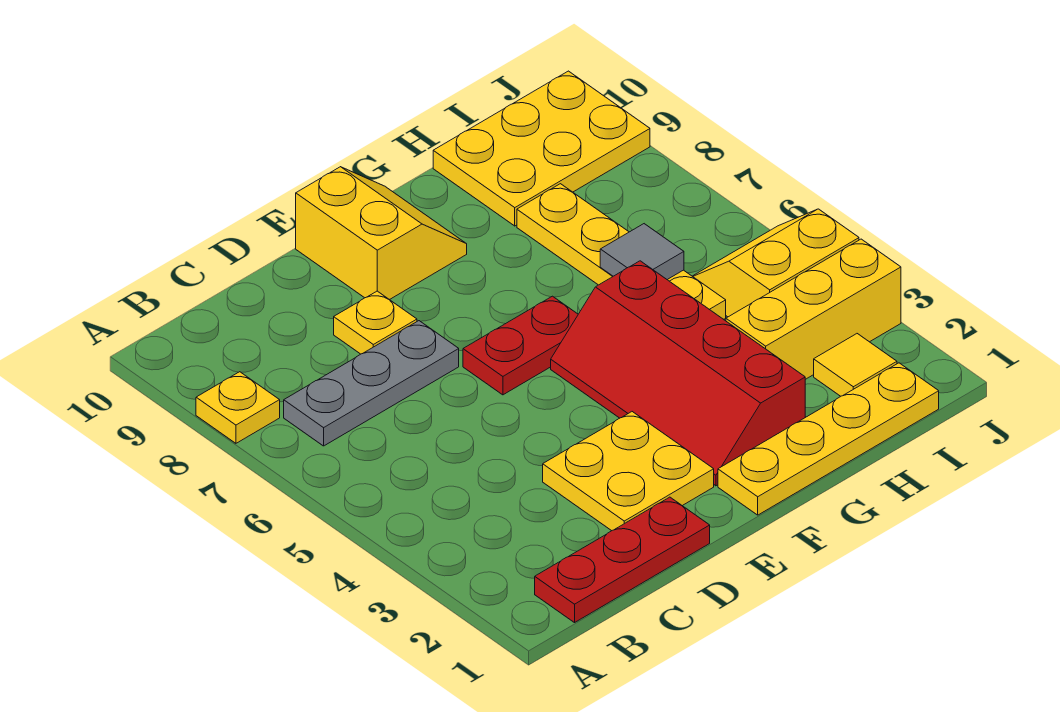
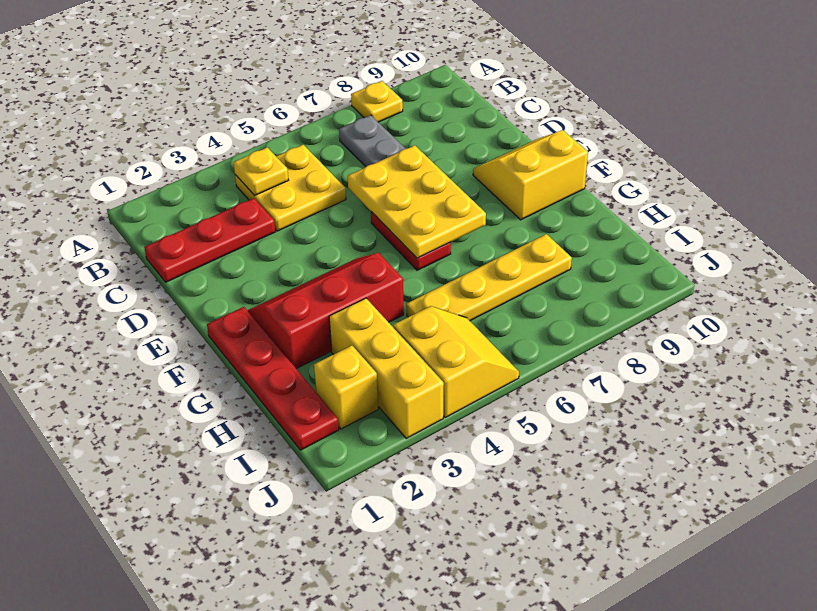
red plate B1:D1 level 1 -> red plate C1:C3 level 1
yellow plate D2:E3 level 1 -> yellow plate B4:C5 level 1
yellow plate D8 level 1 -> yellow plate B4 level 2
yellow slope E9:F10 level 1 top E -> yellow slope E9:F10 level 1 top F
yellow plate F1:I1 level 1 -> red plate F1:I1 level 1
red slope F2:G5 level 1 top G -> red slope F2:G4 level 1 top G
grey tile H6 level 2 -> none
yellow plate H9:J10 level 1 -> yellow plate D6:F7 level 2
yellow tile I2 level 1 -> yellow brick I2 level 1

